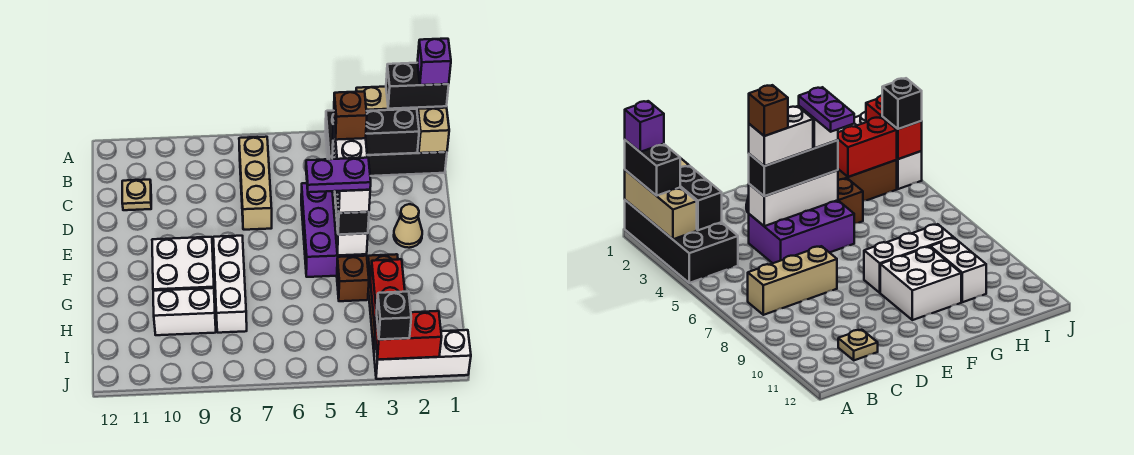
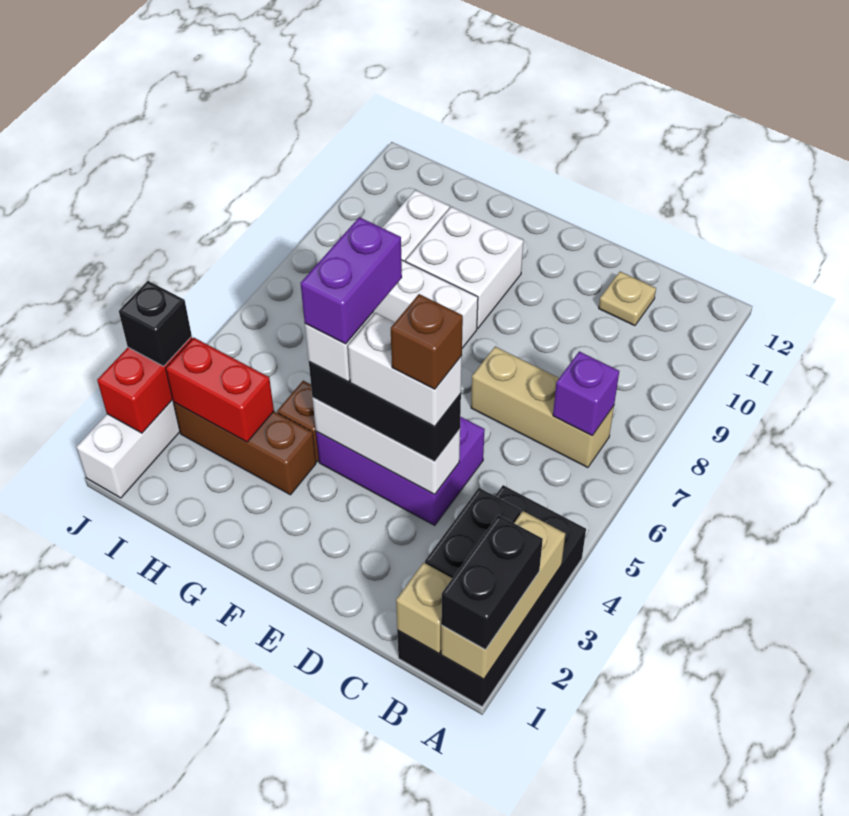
purple brick A1 level 4 -> purple brick B7 level 2
tan cone E2 level 1 -> none
purple plate F4:F5 level 5 -> purple brick F4:F5 level 5

